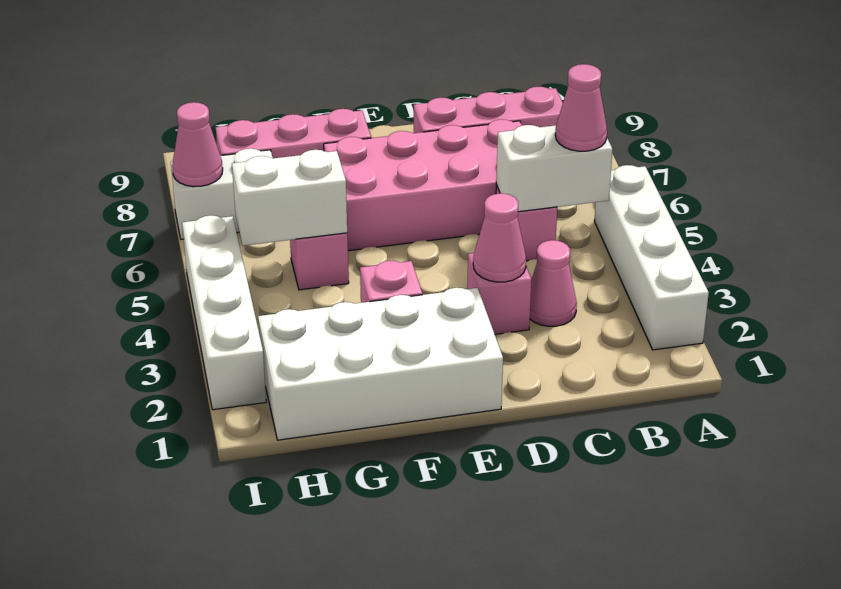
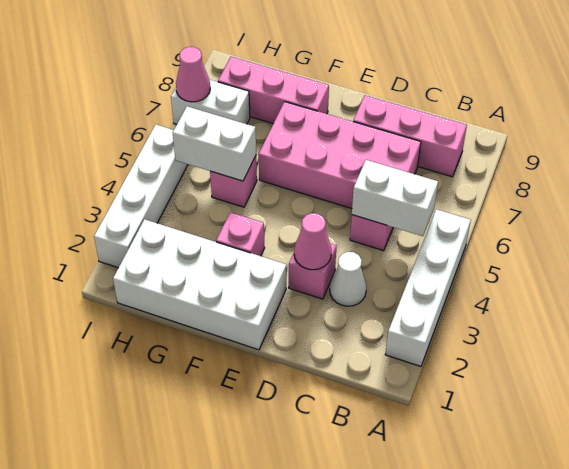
pink cone B5 level 3 -> none
pink cone C3 level 1 -> white cone C3 level 1

